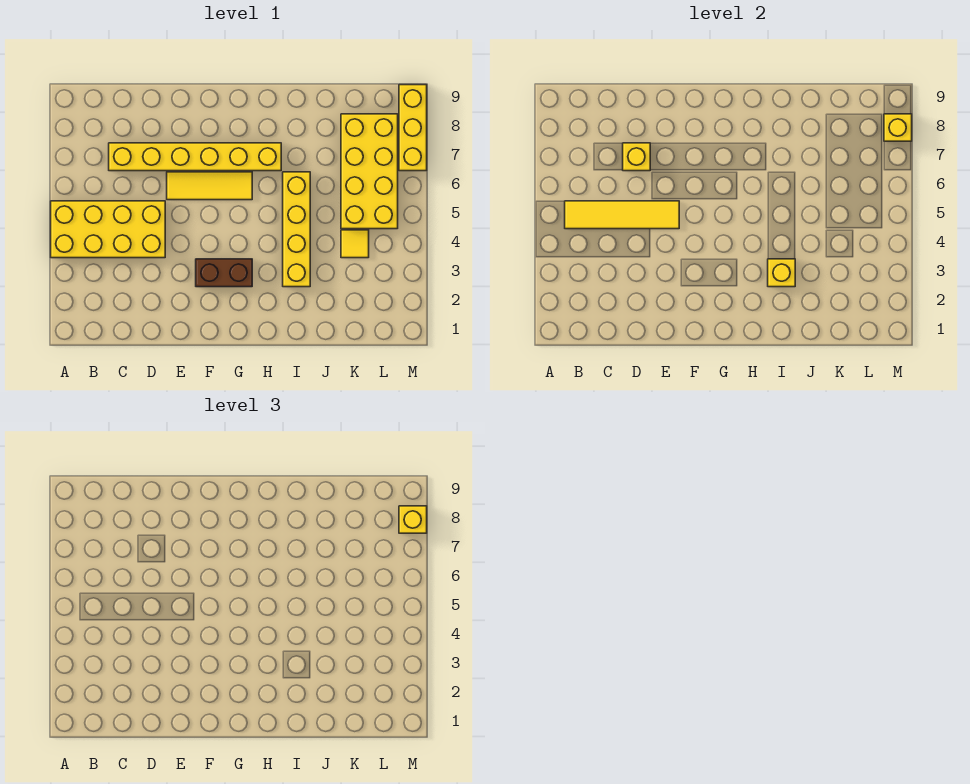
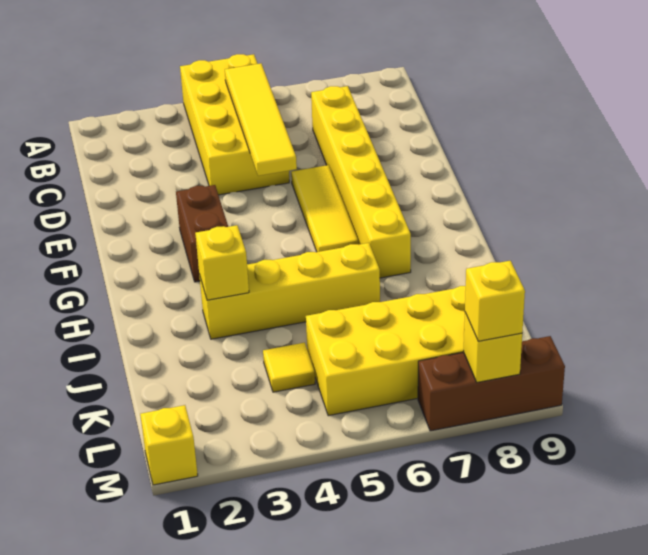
yellow brick D7 level 2 -> yellow brick M1 level 1
yellow brick M7:M9 level 1 -> brown brick M7:M9 level 1

